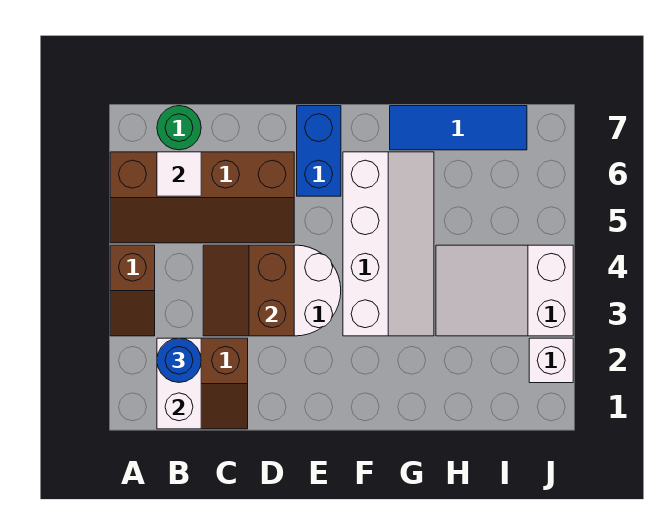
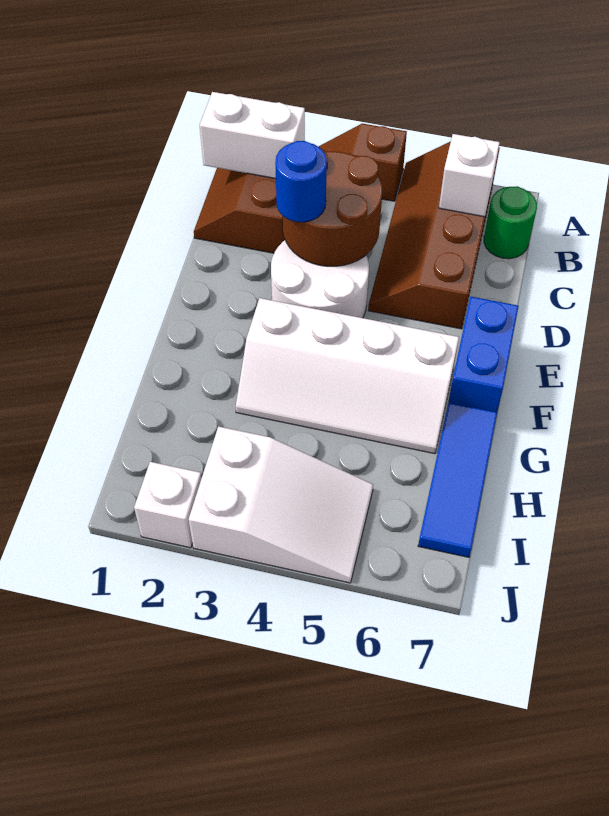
blue round brick B2 level 3 -> blue round brick D3 level 3
white tile B6 level 2 -> white brick B6 level 2
brown slope C3:D4 level 2 top D -> brown round brick C3:D4 level 2
blue brick E6:E7 level 1 -> blue brick E7:F7 level 1
white slope H3:J4 level 1 top J -> white slope I3:J5 level 1 top 3

